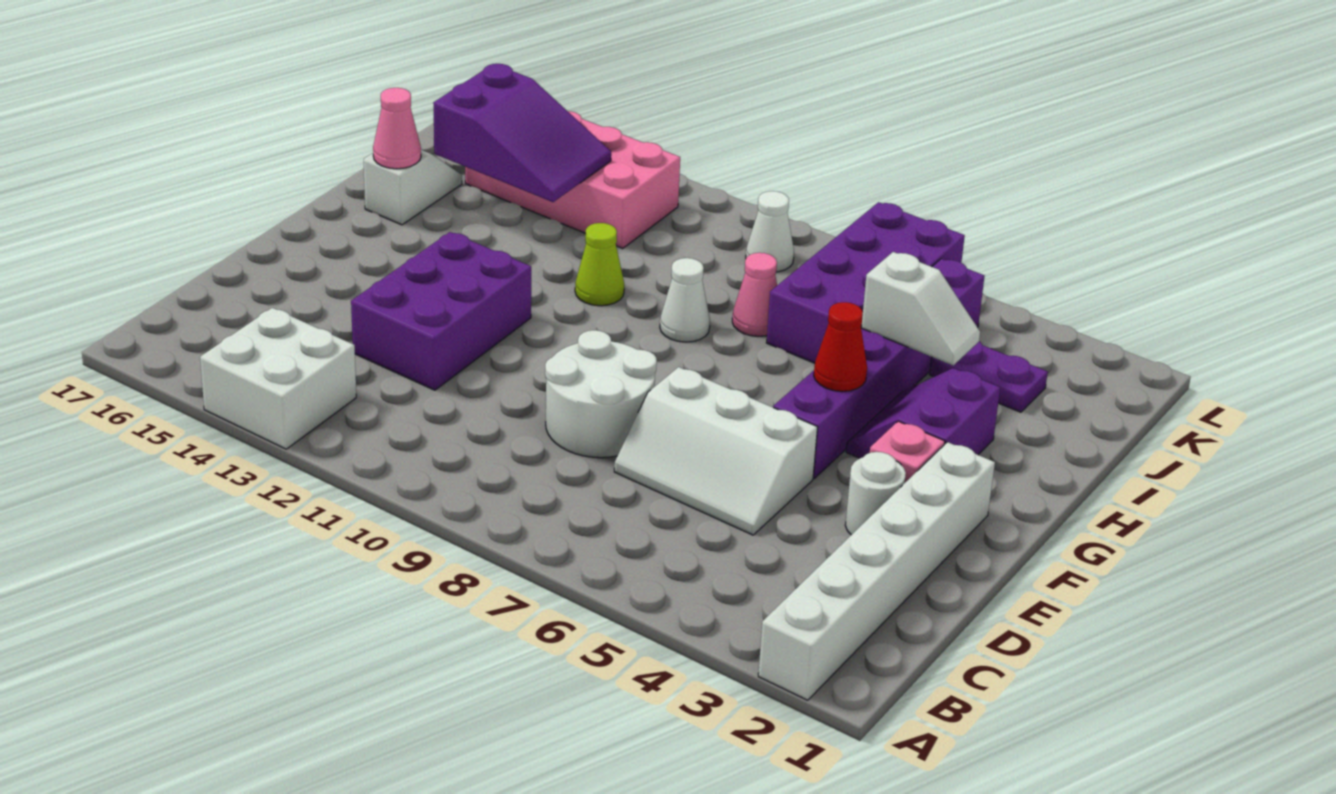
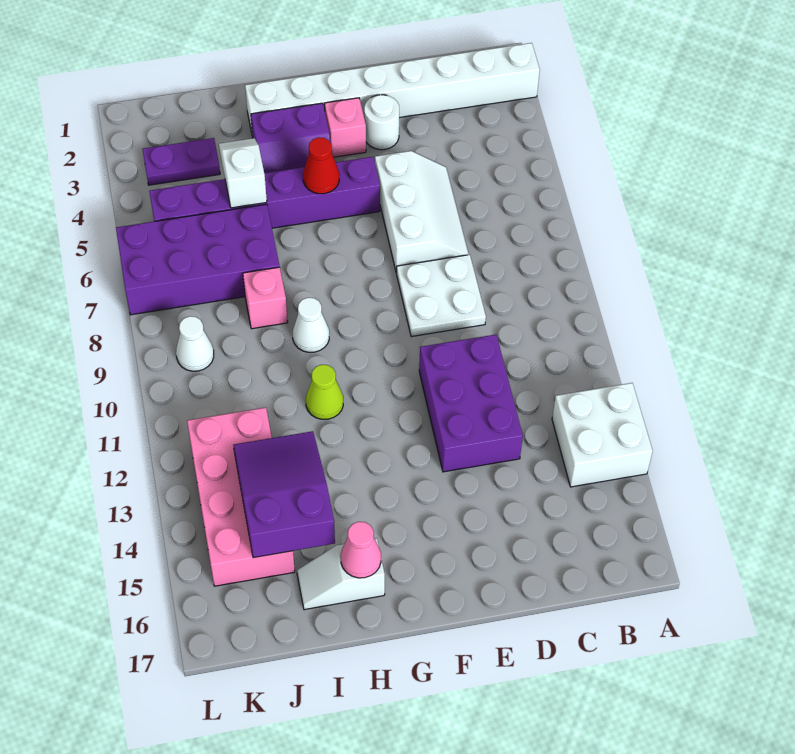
white brick A2:F2 level 1 -> white brick A2:H2 level 1
white round brick D8:E9 level 1 -> white plate D8:E9 level 1
purple brick D12:F13 level 1 -> purple brick D11:E13 level 1
pink cone I8 level 1 -> pink brick I8 level 1
purple plate J3:J4 level 1 -> purple plate J3:K3 level 1

